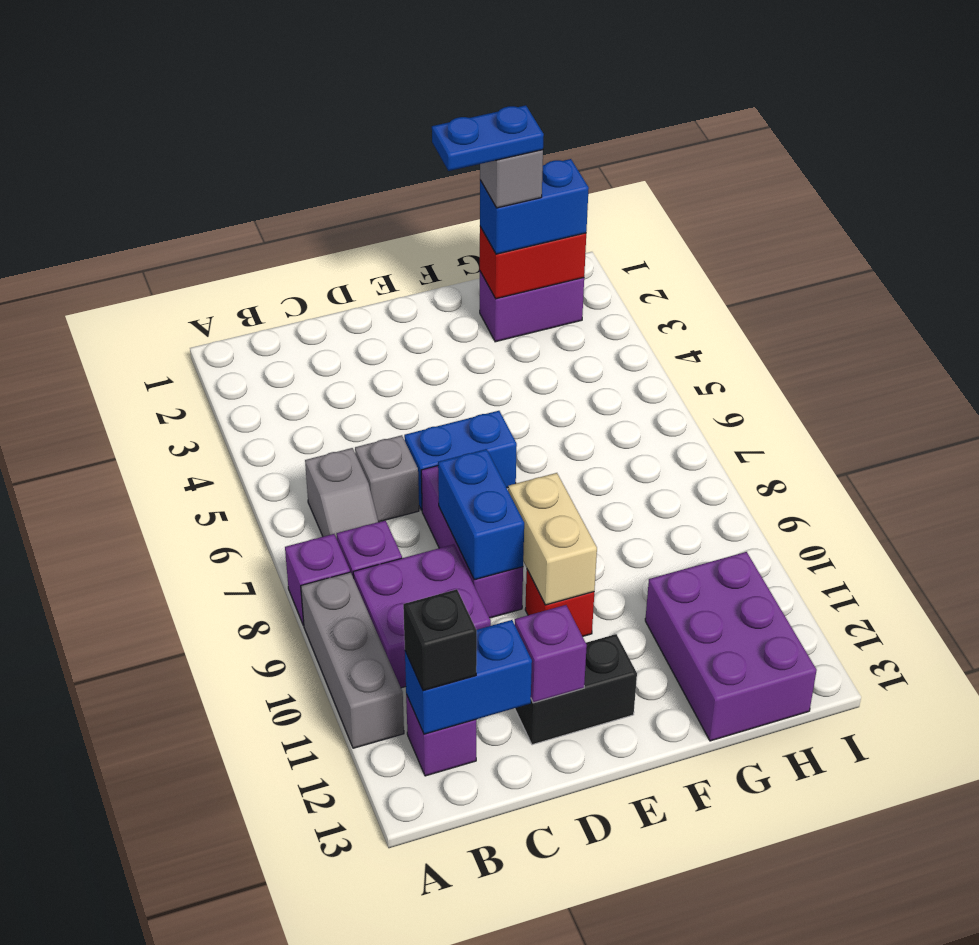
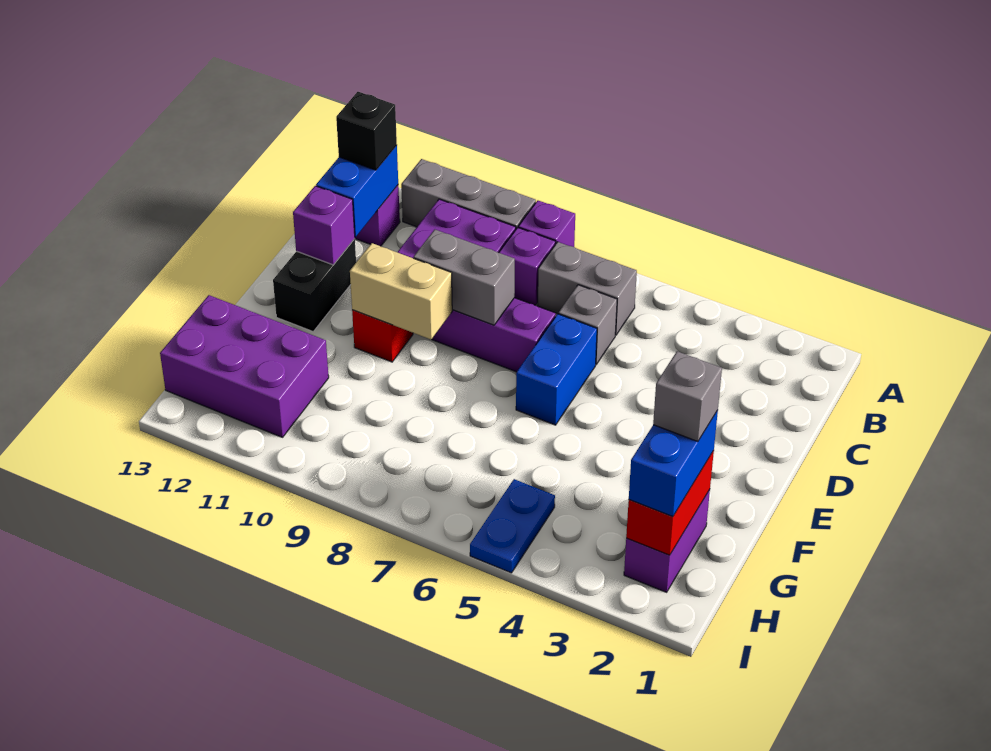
grey slope B6:B7 level 1 top 6 -> grey brick B6:B7 level 1
blue brick D8:D9 level 2 -> grey brick D8:D9 level 2
blue plate F2:G2 level 5 -> blue plate H5:I5 level 1

